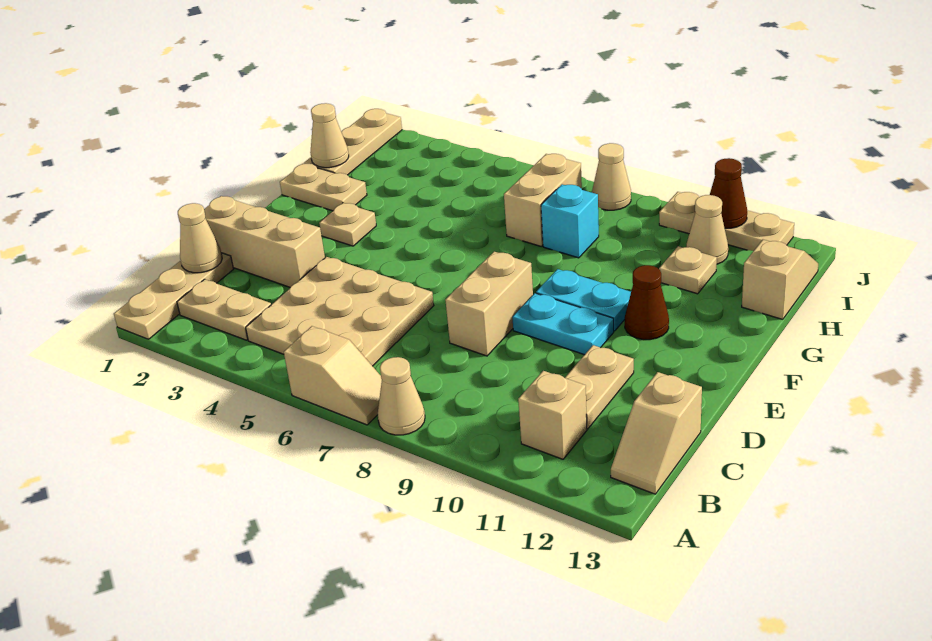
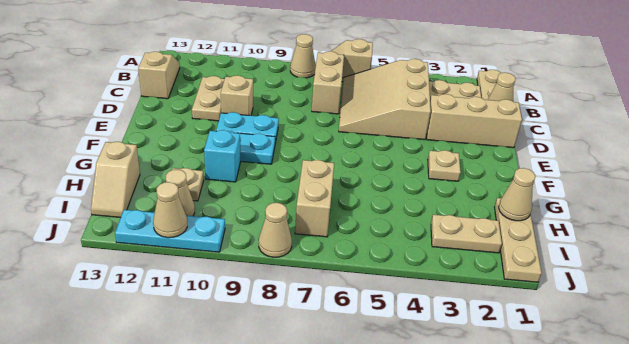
tan plate B4:D6 level 1 -> tan slope B4:D6 level 1 top 4
tan brick B11 level 1 -> tan brick D10 level 1
tan brick D8:E8 level 1 -> tan brick B7:C7 level 1
brown cone F11 level 1 -> none
tan plate G1:G2 level 1 -> tan plate I2:I3 level 1
cyan brick H8 level 1 -> cyan brick G10 level 1
tan plate J10:J12 level 1 -> cyan plate J10:J12 level 1
brown cone J11 level 2 -> tan cone J11 level 2

